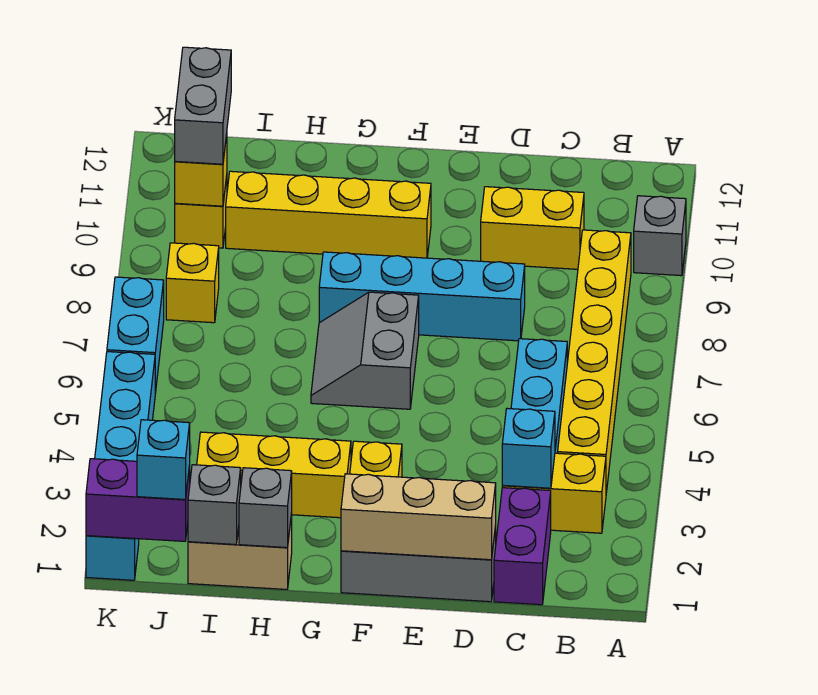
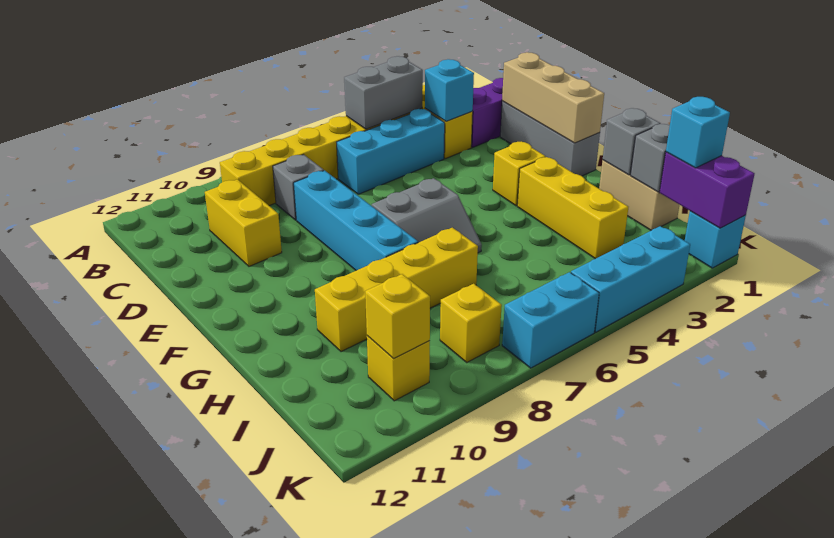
grey brick A10 level 1 -> grey brick C8 level 1
yellow brick F10:I10 level 1 -> yellow brick H7:H10 level 1
grey brick J10:J11 level 3 -> grey brick B4:B5 level 2

